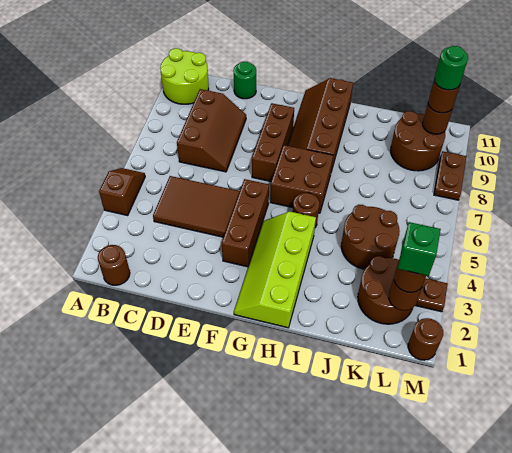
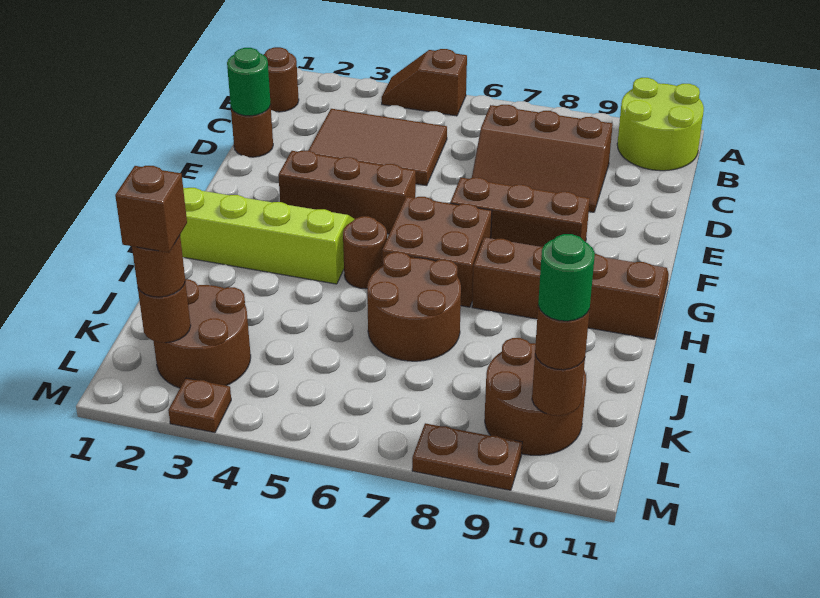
brown slope A4:A5 level 1 top 4 -> brown slope A4:A5 level 1 top 5
brown tile C4:E5 level 1 -> brown tile C3:D5 level 1
green round brick D11 level 1 -> green round brick D1 level 2
brown round brick J4:K5 level 1 -> brown round brick I6:J7 level 1
green brick L2 level 4 -> brown brick L2 level 4
brown round brick M1 level 1 -> brown round brick D1 level 1

